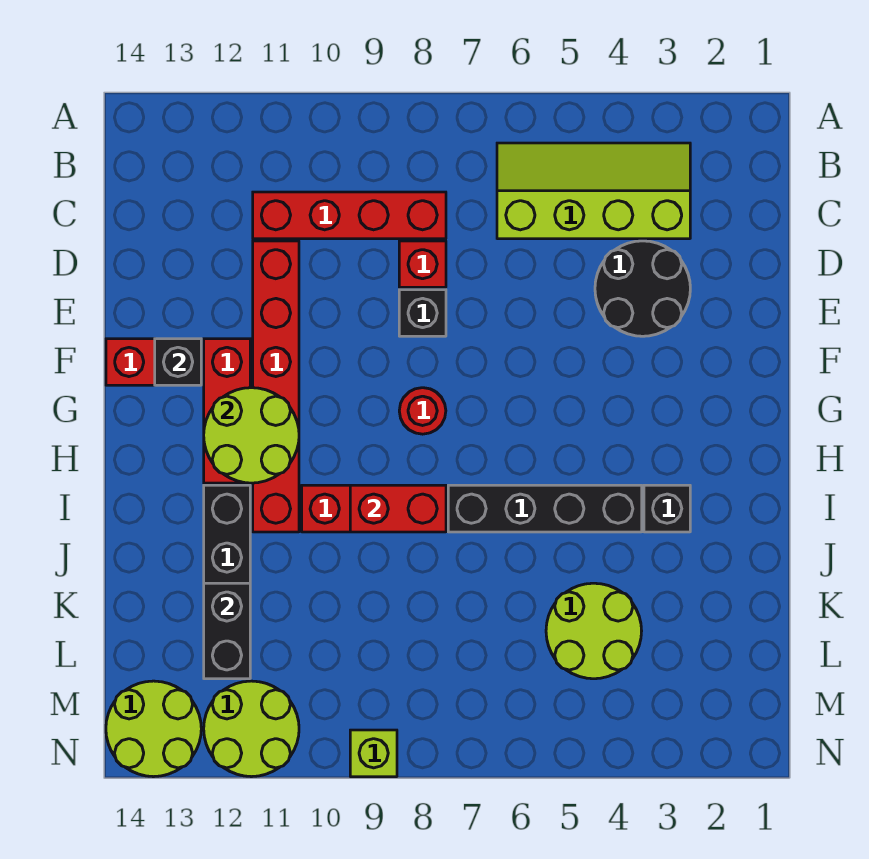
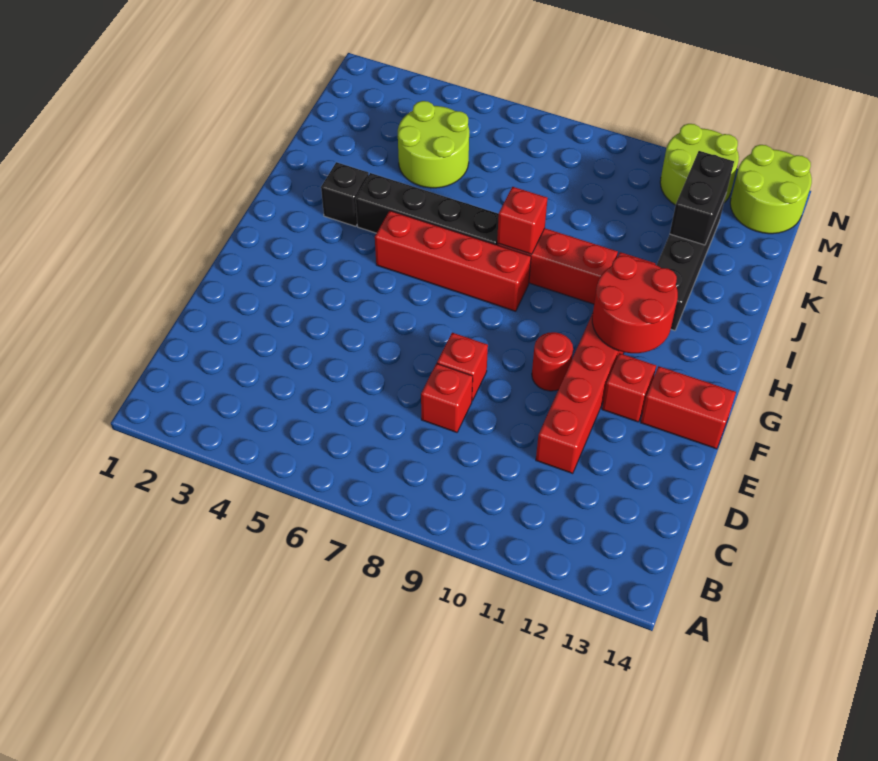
lime slope B3:C6 level 1 top C -> none
red brick C8:C11 level 1 -> red brick H5:H8 level 1
black round brick D3:E4 level 1 -> none
black brick E8 level 1 -> red brick E8 level 1
red brick F12:H12 level 1 -> red brick F12 level 1
black brick F13 level 2 -> none
red round brick G8 level 1 -> red round brick F10 level 1
lime round brick G11:H12 level 2 -> red round brick G11:H12 level 2
red brick I8:I9 level 2 -> red brick I8 level 2
lime brick N9 level 1 -> none

